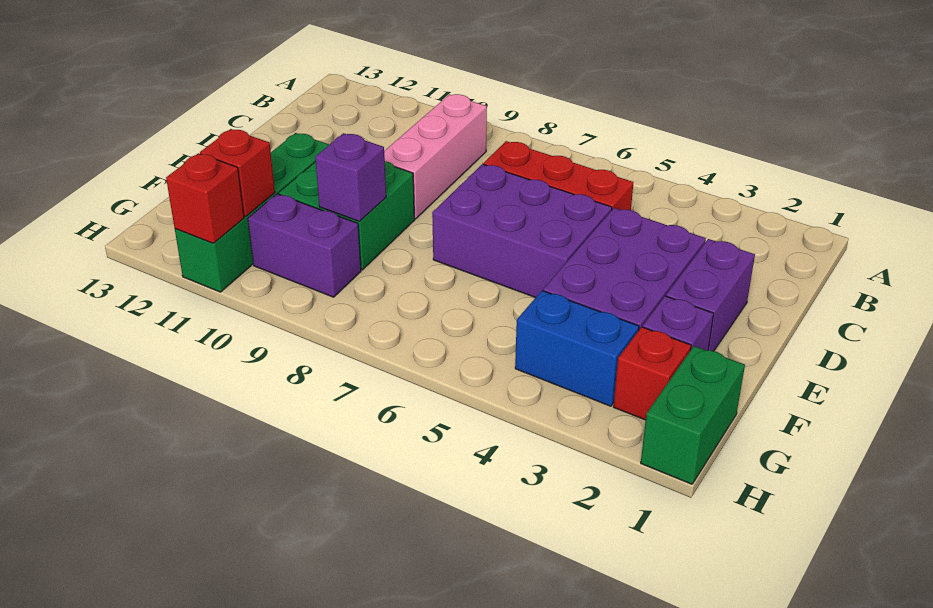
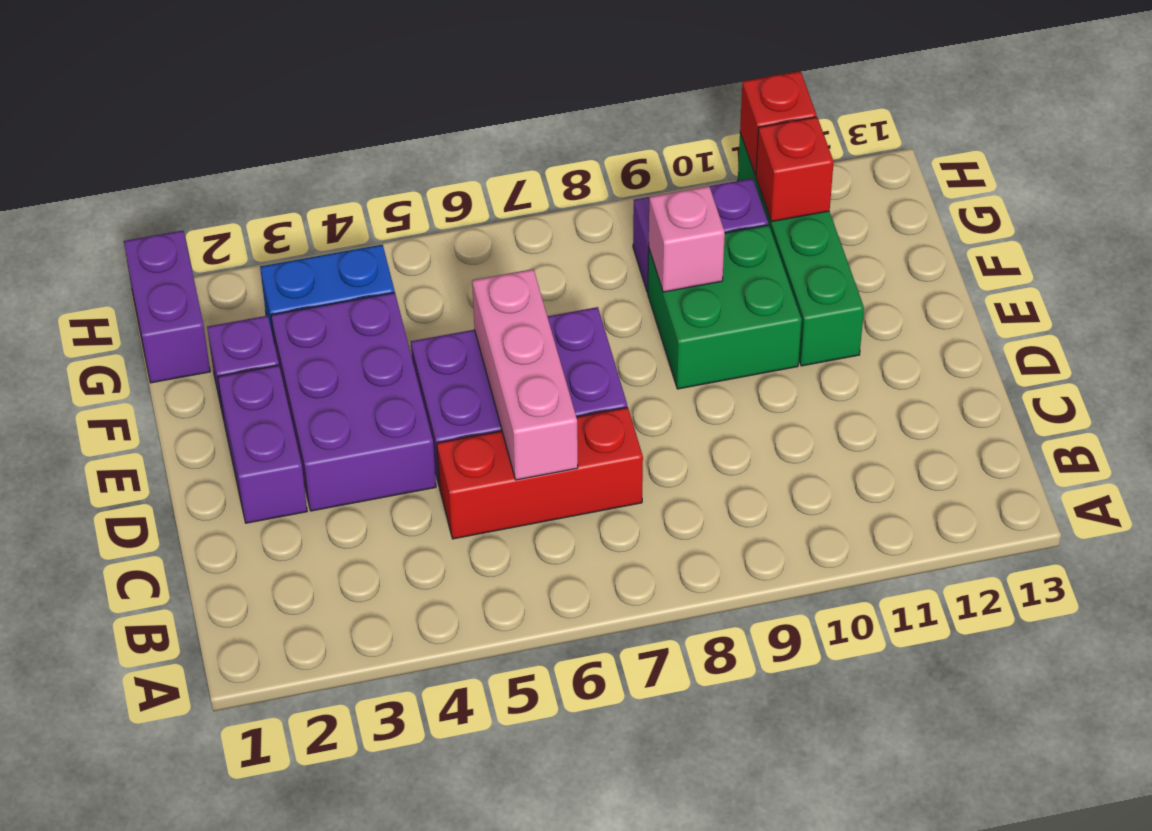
pink brick B9:D9 level 1 -> pink brick C6:E6 level 2
purple brick F9 level 2 -> pink brick F9 level 2
green brick G1:H1 level 1 -> purple brick G1:H1 level 1
red brick G2 level 1 -> none

